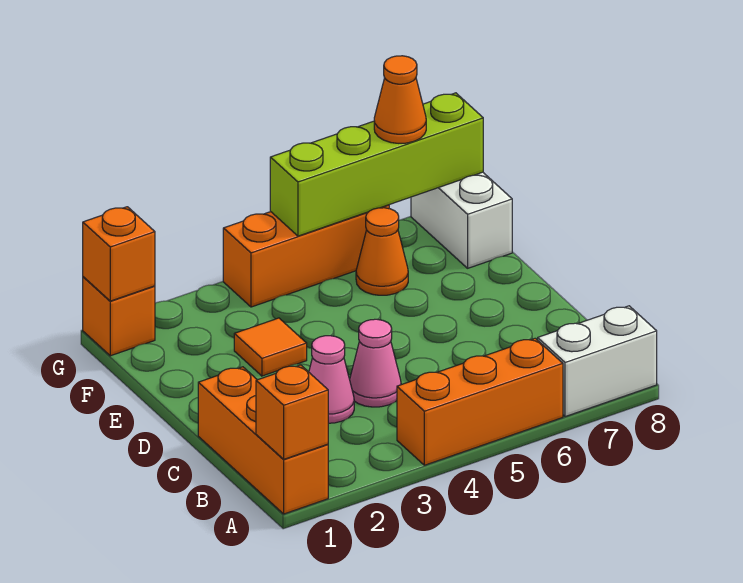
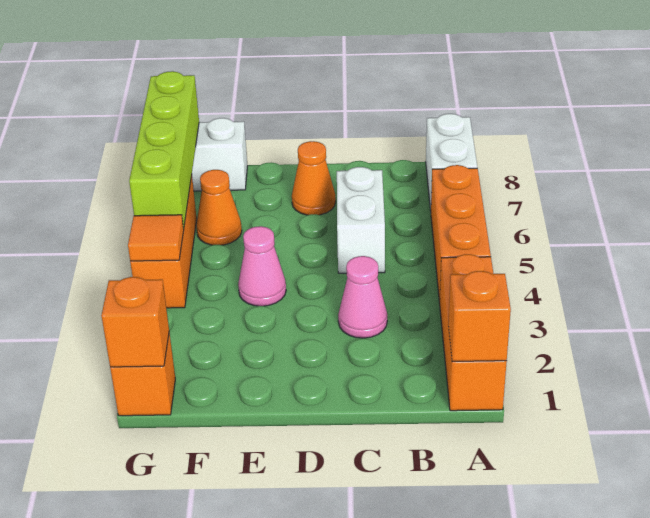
orange brick A1:C1 level 1 -> orange brick A1:A3 level 1
pink cone C4 level 1 -> pink cone E4 level 1
none -> white brick C5:C6 level 1
orange tile E3 level 1 -> orange tile G4 level 2
orange cone G7 level 3 -> orange cone D7 level 1

